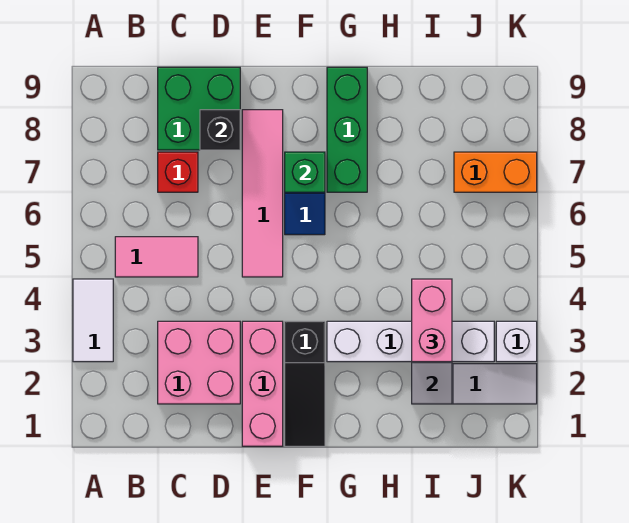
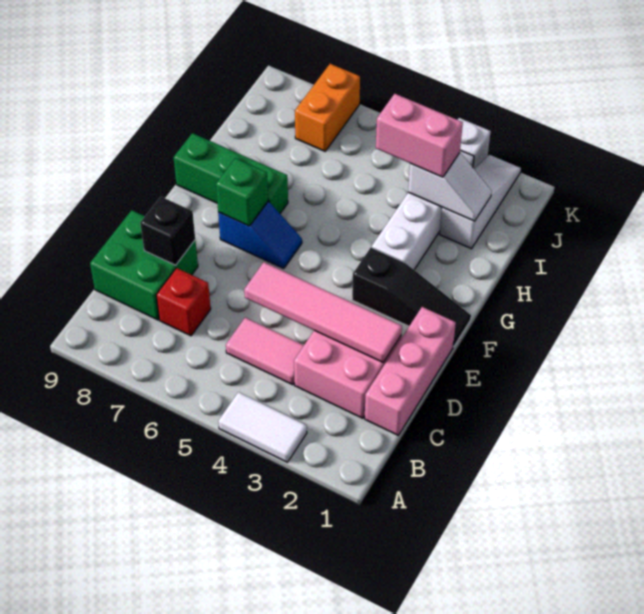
pink tile B5:C5 level 1 -> pink tile C4:C5 level 1
pink brick E1:E3 level 1 -> pink brick C1:E1 level 1
pink tile E5:E8 level 1 -> pink tile D2:D5 level 2

